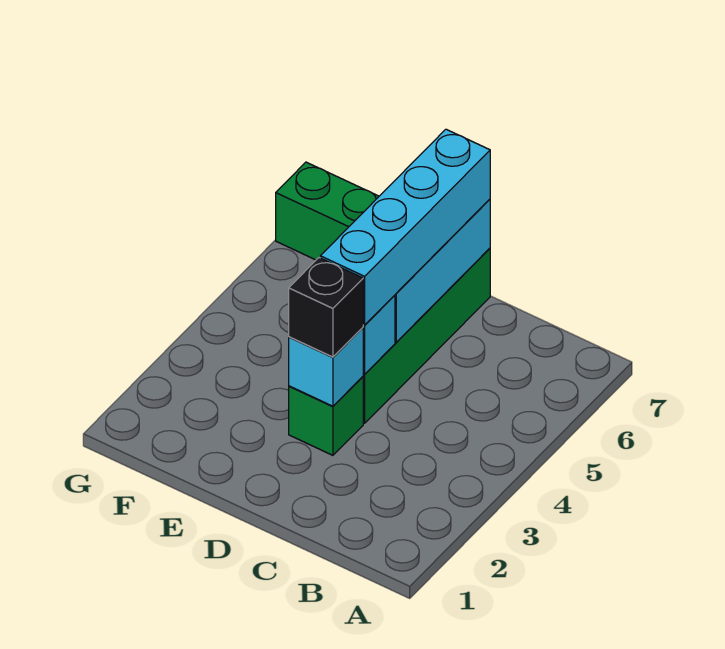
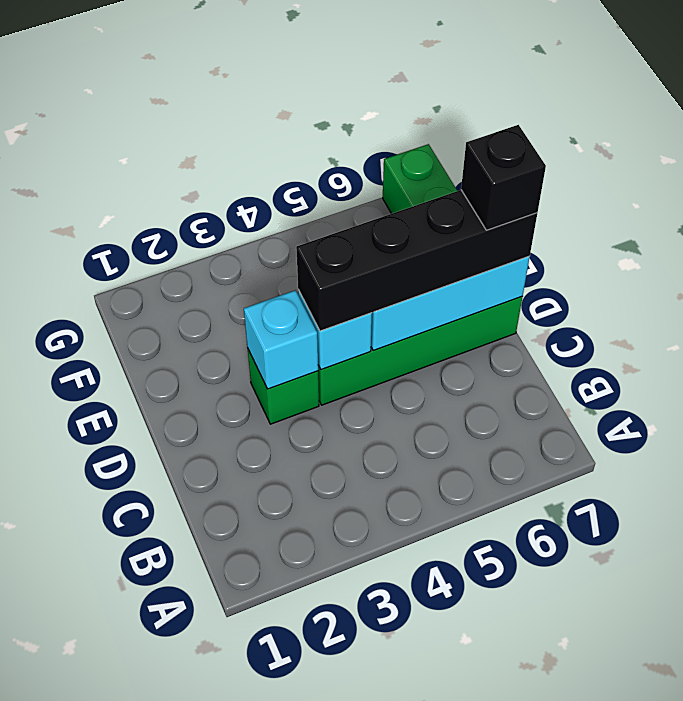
black brick D3 level 3 -> black brick D7 level 4
cyan brick D4:D7 level 3 -> black brick D4:D7 level 3

